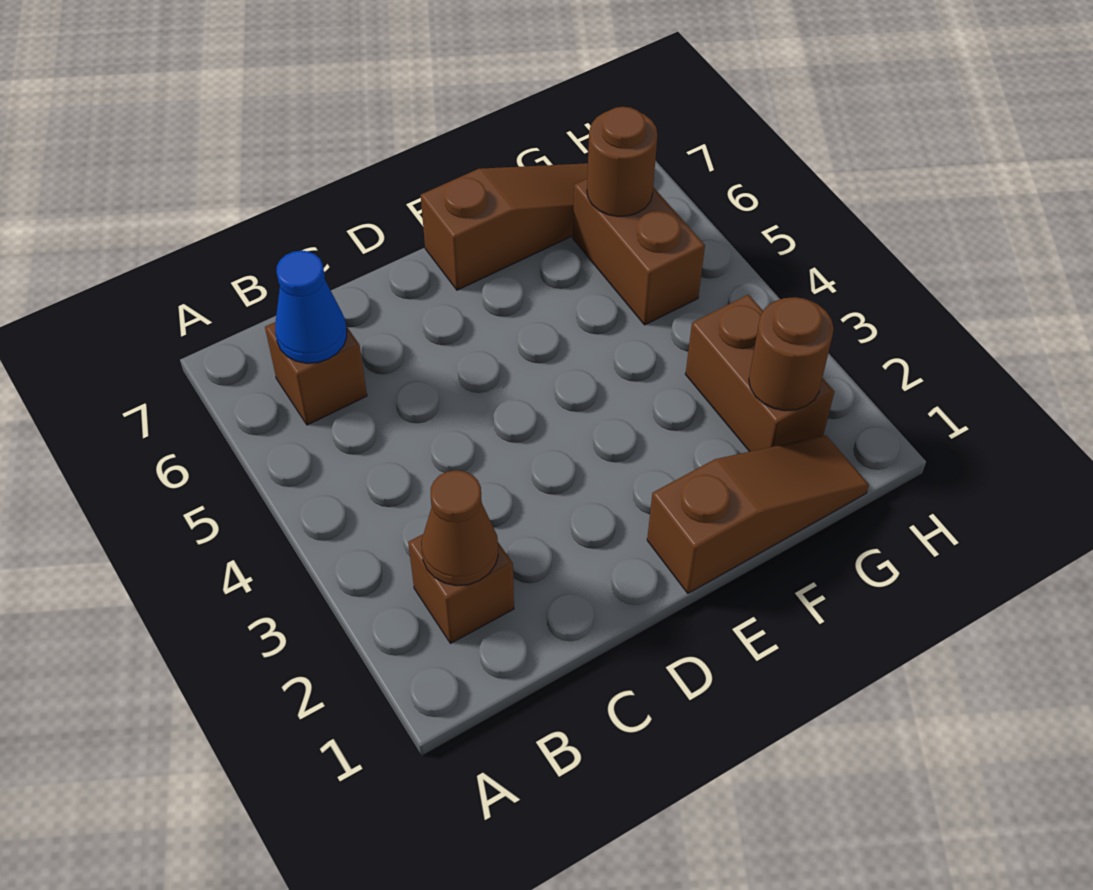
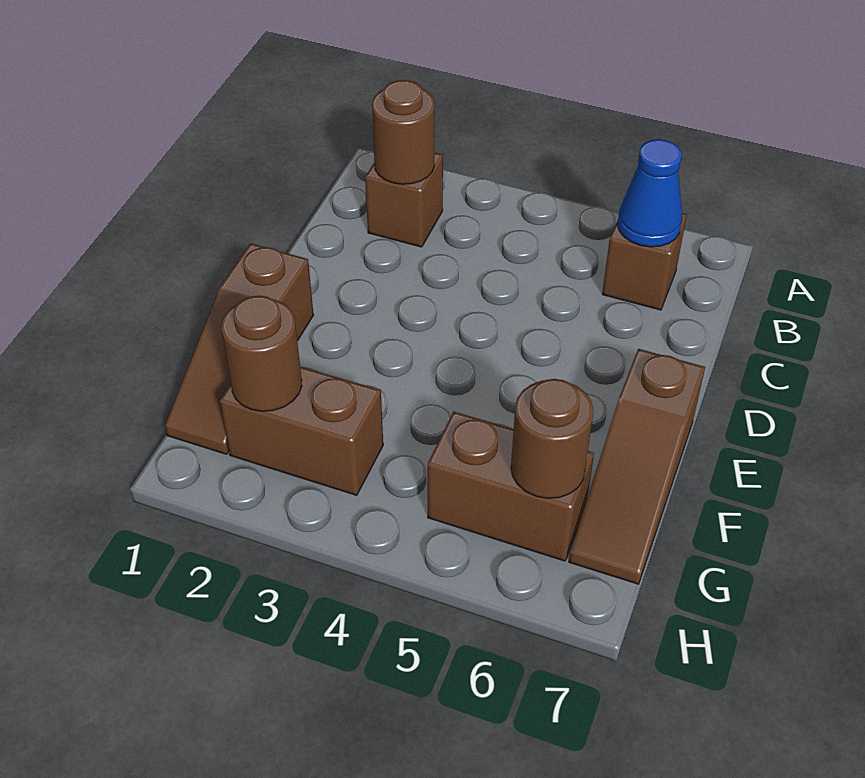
brown cone B2 level 2 -> brown round brick B2 level 2

